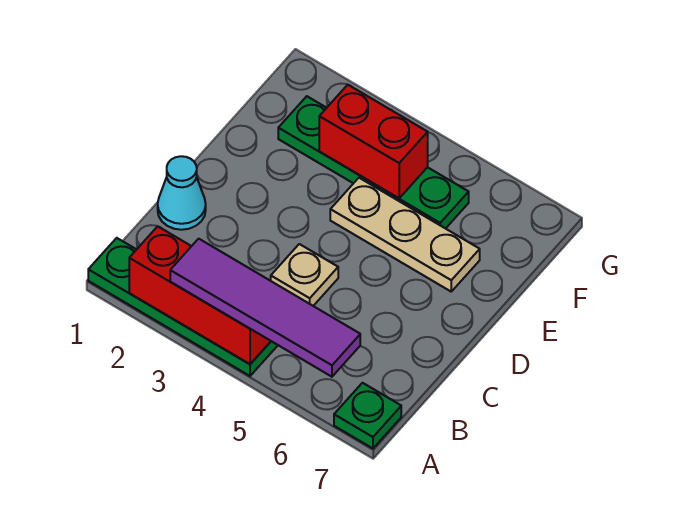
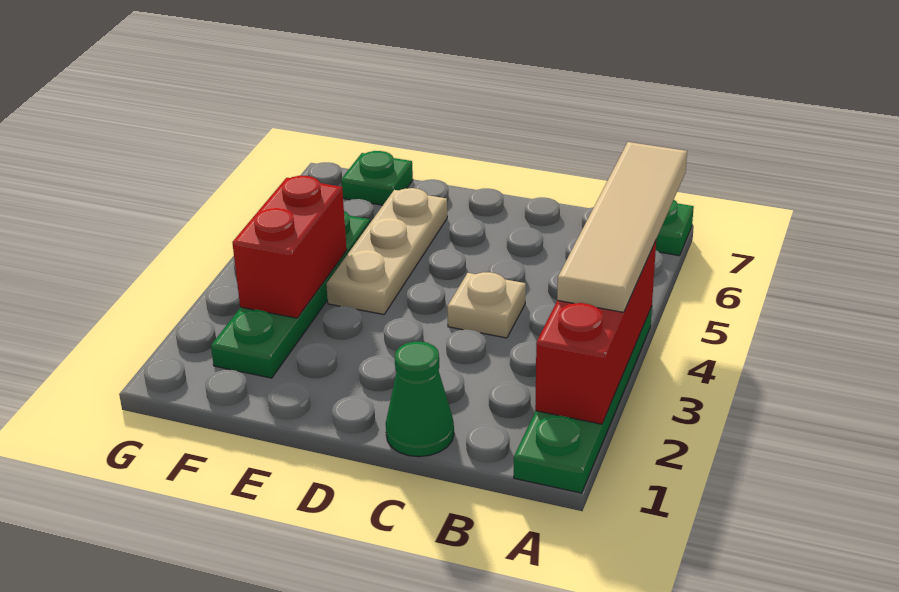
purple tile A3:A6 level 3 -> tan tile A3:A6 level 3
cyan cone C1 level 1 -> green cone C1 level 1
none -> green plate F7 level 1

